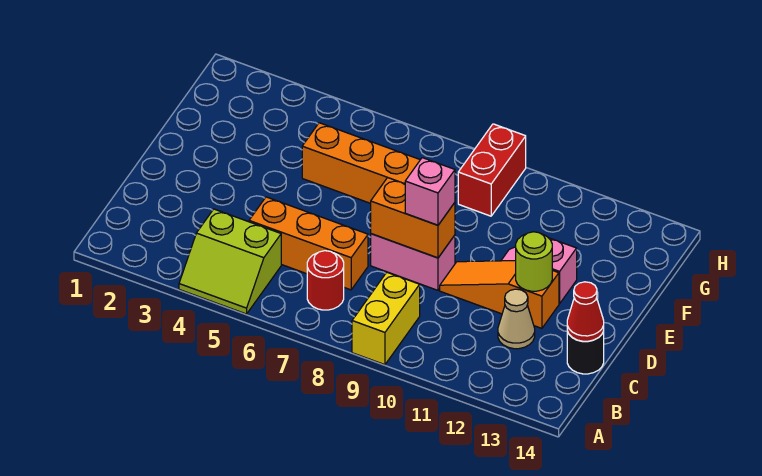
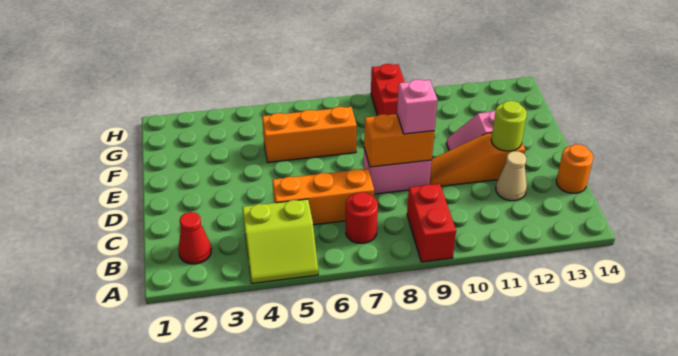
yellow brick A9:B9 level 1 -> red brick A9:B9 level 1
black round brick C14 level 1 -> orange round brick C14 level 1
red cone C14 level 2 -> red cone B2 level 1

